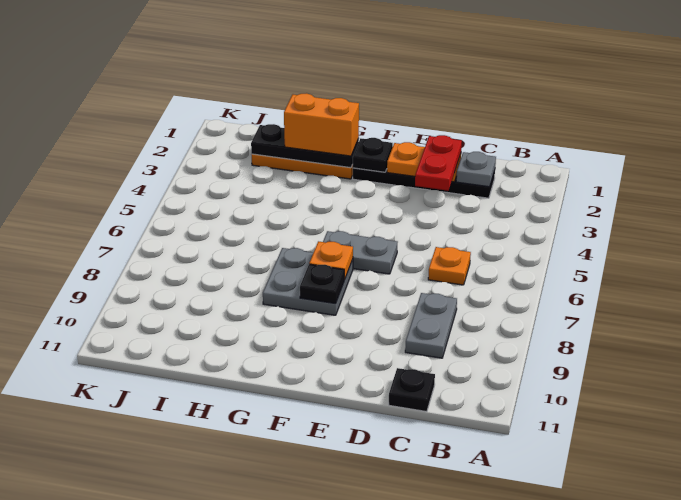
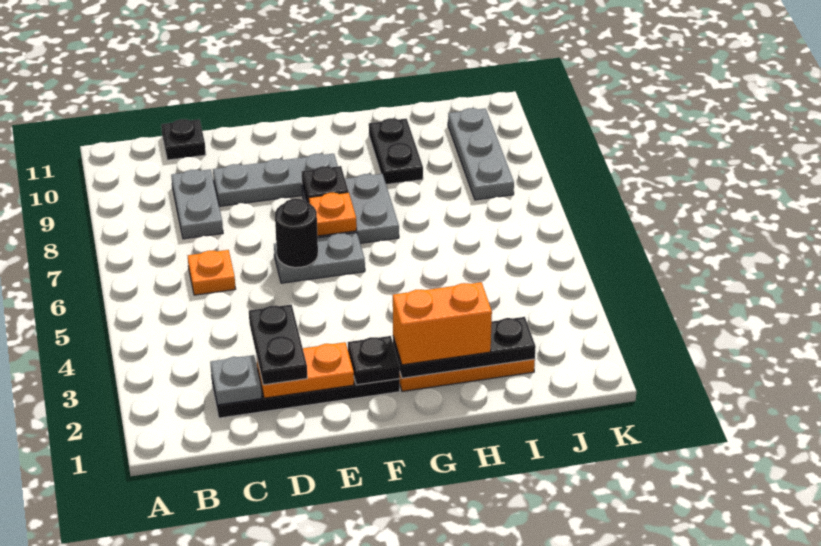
red plate D2:D3 level 3 -> black plate D2:D3 level 3
none -> grey plate D9:F9 level 1
none -> black round brick E6 level 2
none -> black plate H9:H10 level 1
none -> grey plate J8:J10 level 1

